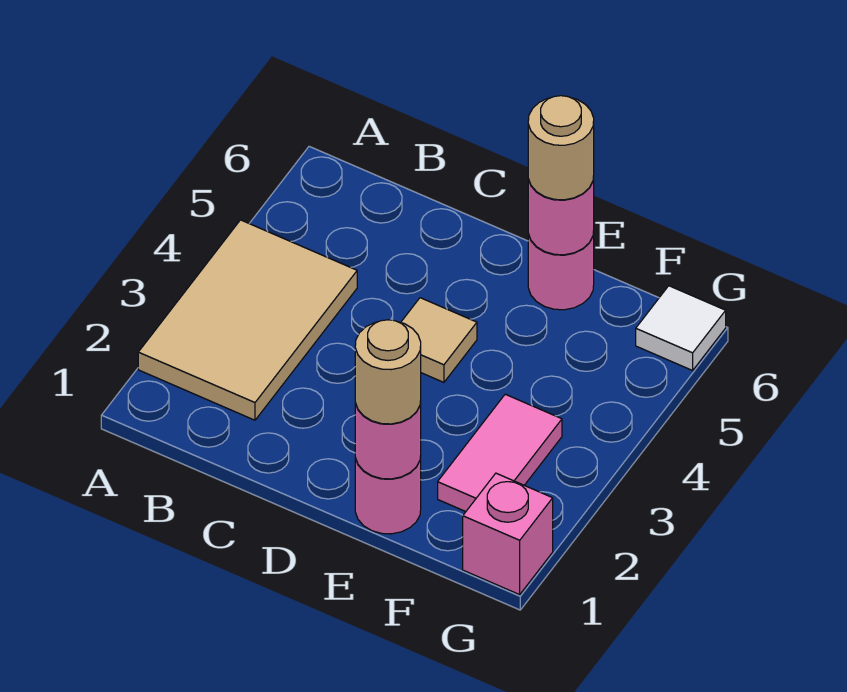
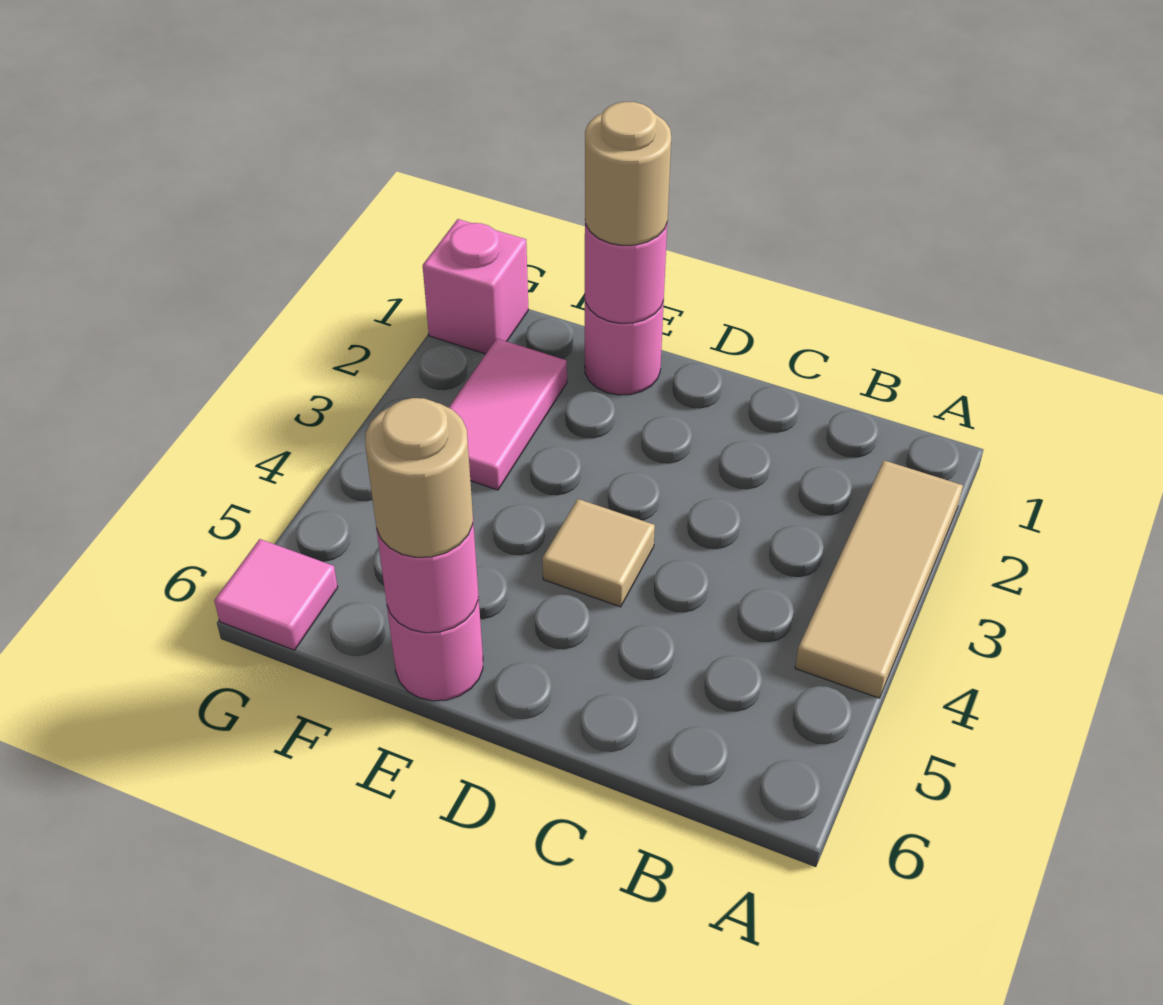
tan tile A2:B4 level 1 -> tan tile A2:A4 level 1
white tile G6 level 1 -> pink tile G6 level 1

